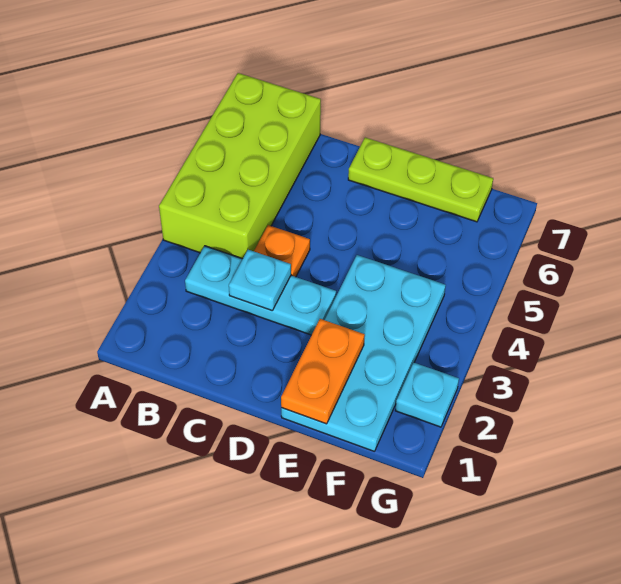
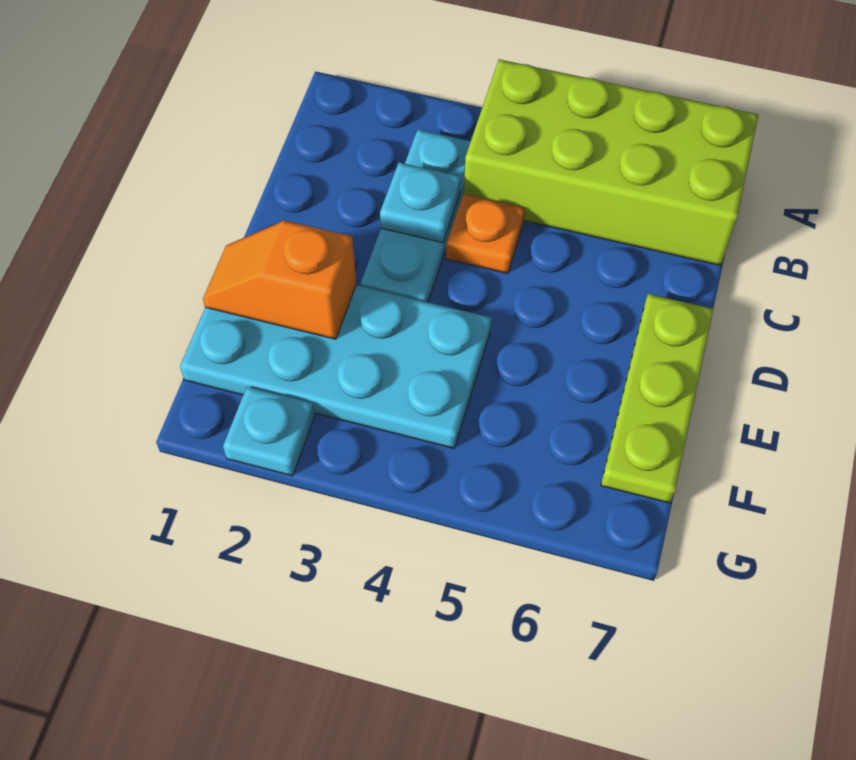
orange plate E1:E2 level 2 -> orange slope E1:E2 level 2 top 2

